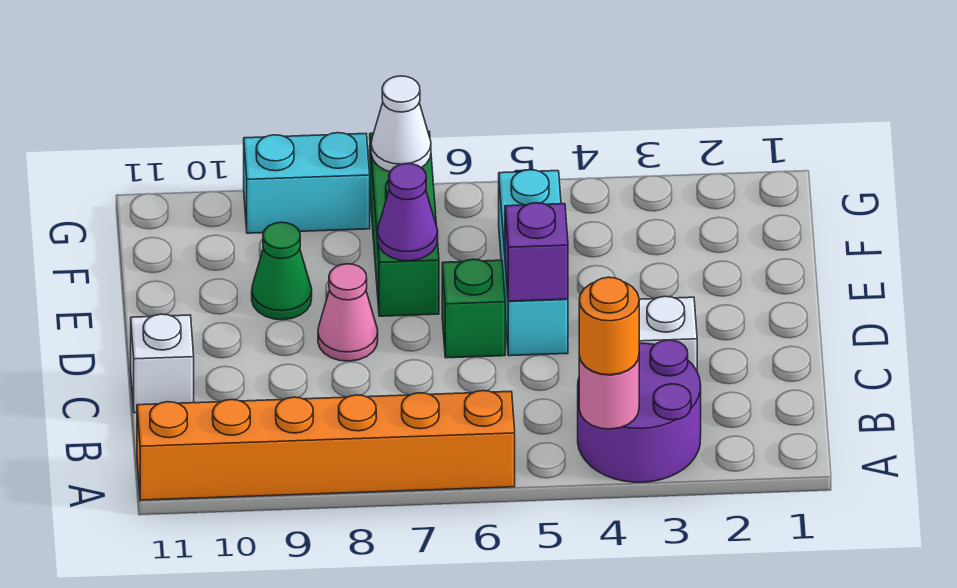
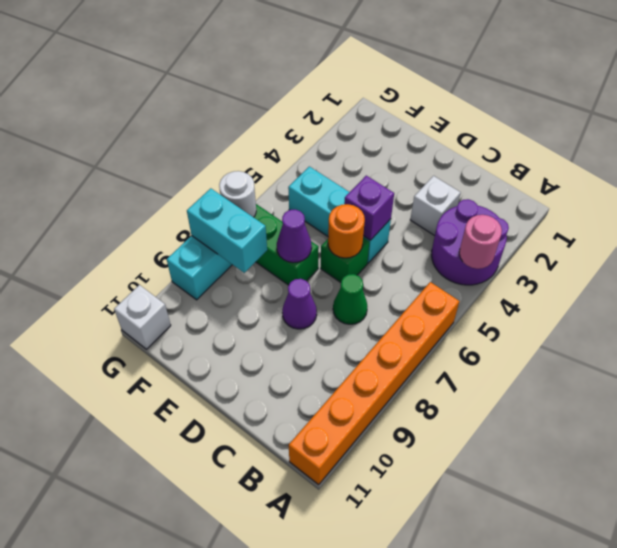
orange round brick A4 level 3 -> orange round brick D6 level 2
white brick C11 level 1 -> white brick G11 level 1
pink cone D8 level 1 -> purple cone D8 level 1
green cone E9 level 1 -> green cone C7 level 1
none -> cyan brick F8:G8 level 2
white cone G7 level 2 -> white round brick G7 level 2

